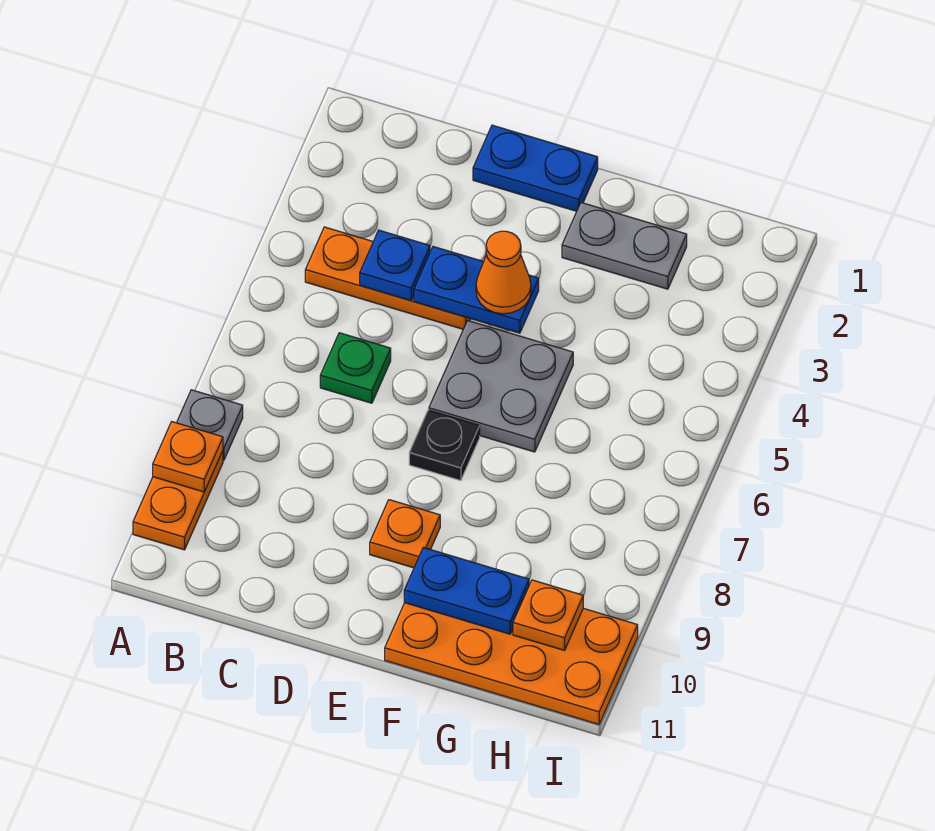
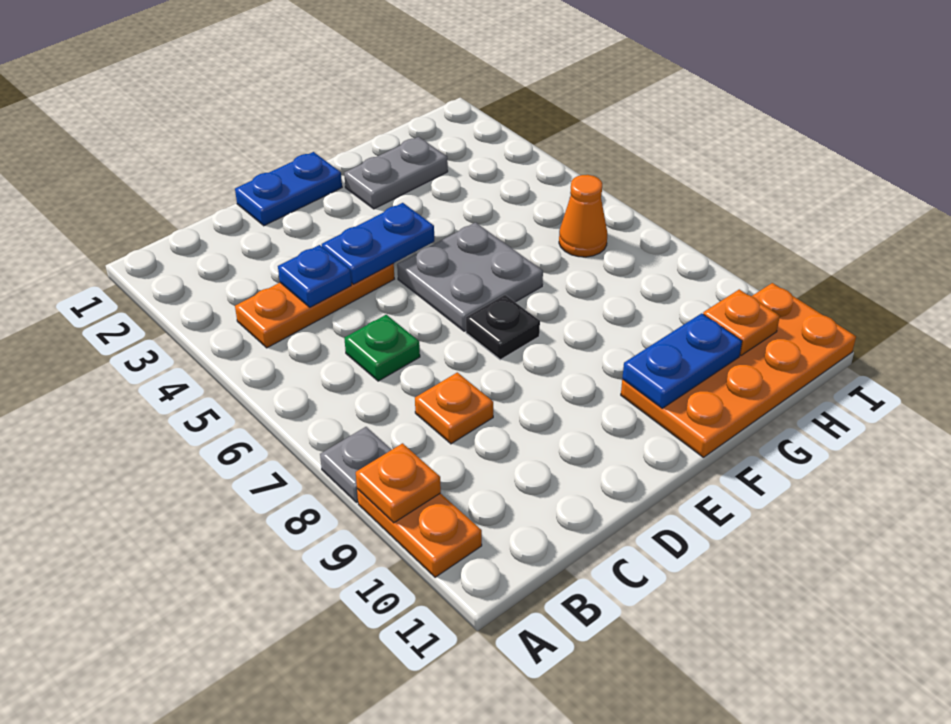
orange cone E4 level 3 -> orange cone H6 level 1
orange plate E9 level 1 -> orange plate C8 level 1

